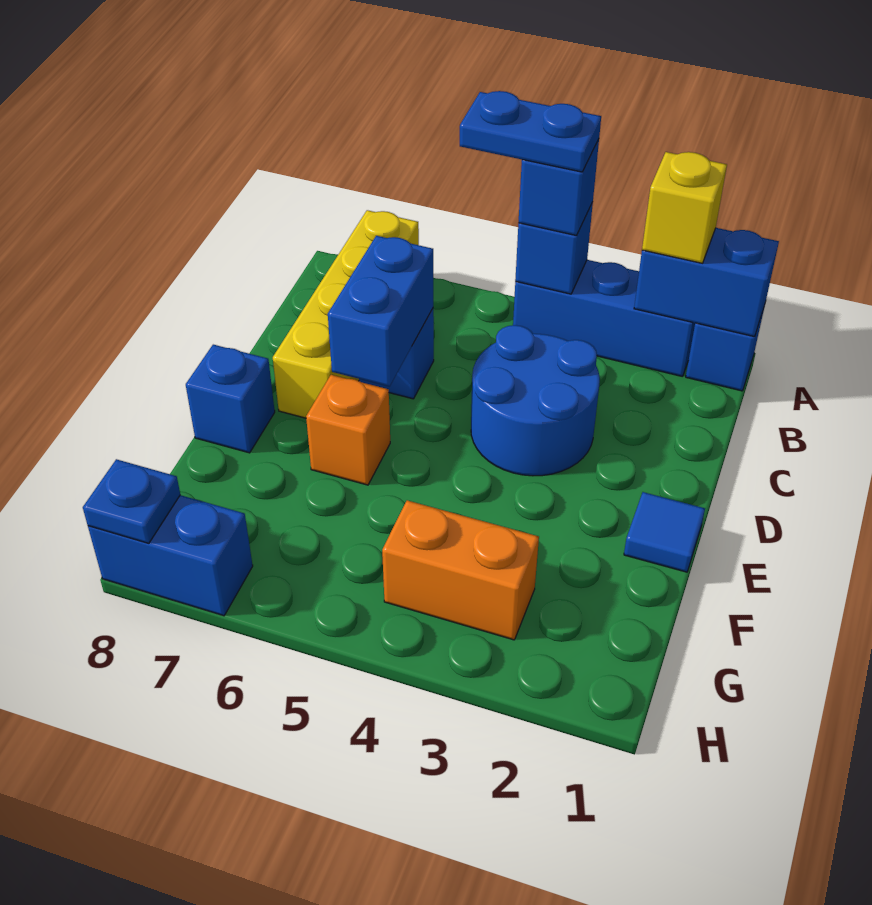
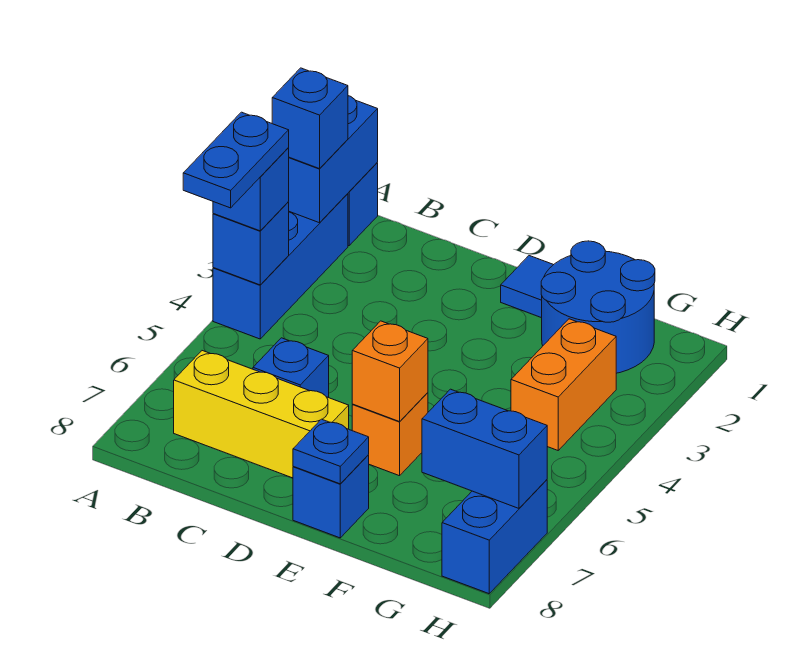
yellow brick A2 level 3 -> blue brick A2 level 3
yellow brick A7:D7 level 1 -> yellow brick B7:D7 level 1
blue round brick C3:D4 level 1 -> blue round brick F1:G2 level 1
blue brick C6:D6 level 2 -> blue brick G7:H7 level 2
none -> orange brick E6 level 2
blue plate H8 level 2 -> blue plate E8 level 2

